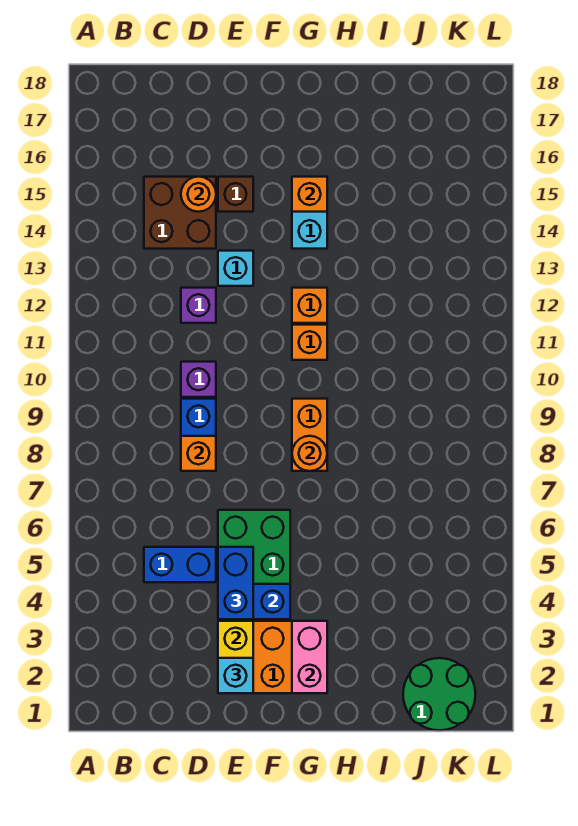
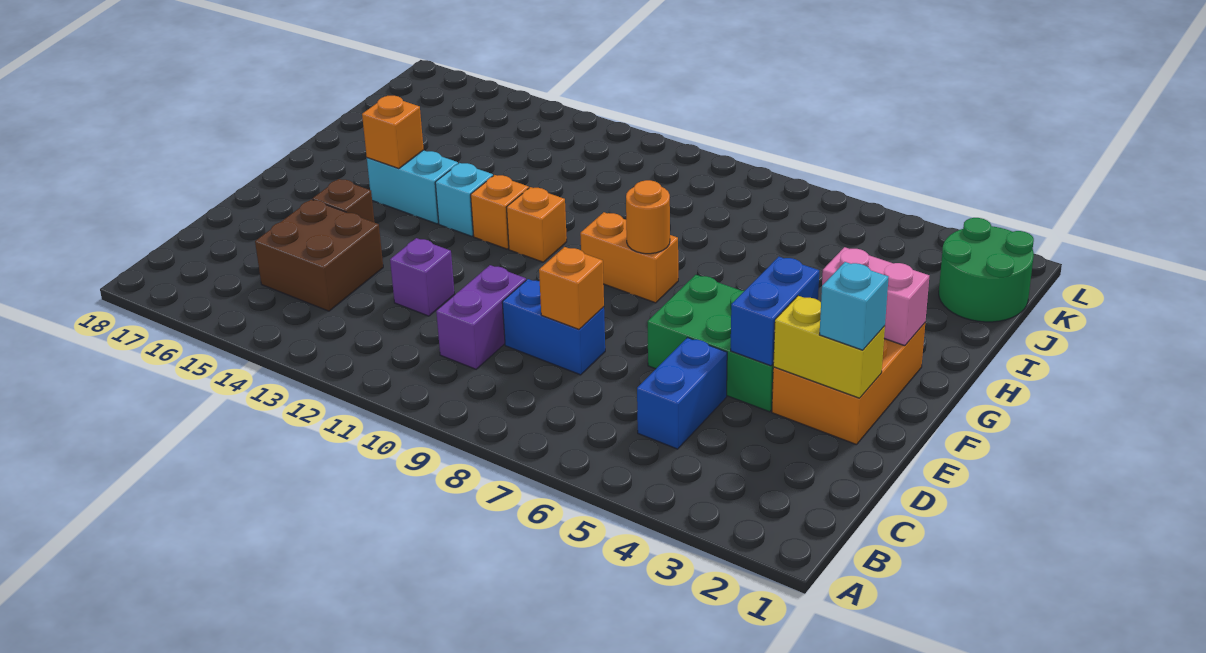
purple brick D10 level 1 -> purple brick C10:D10 level 1
orange round brick D15 level 2 -> none
blue brick E4:E5 level 3 -> none
cyan brick E13 level 1 -> cyan brick G13 level 1

